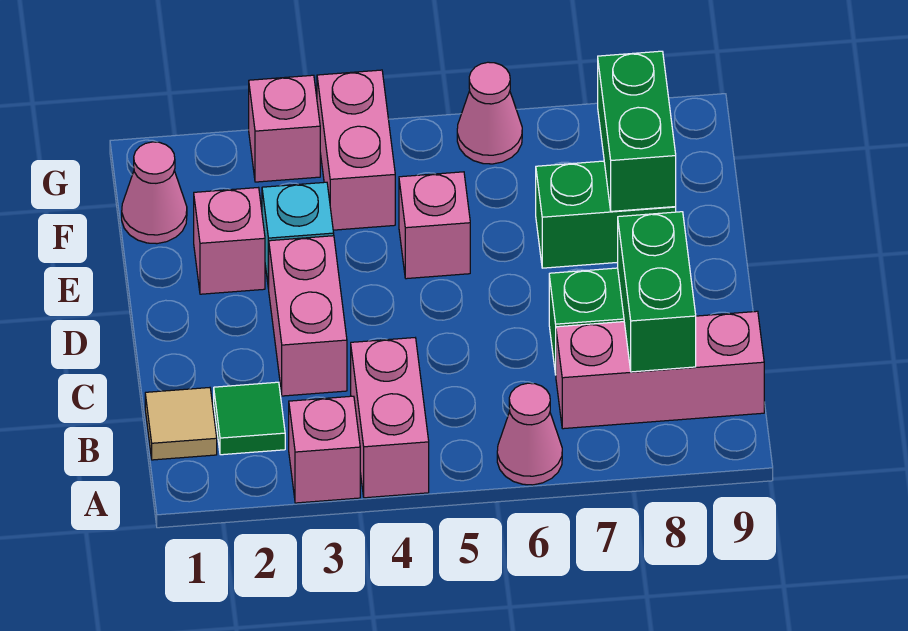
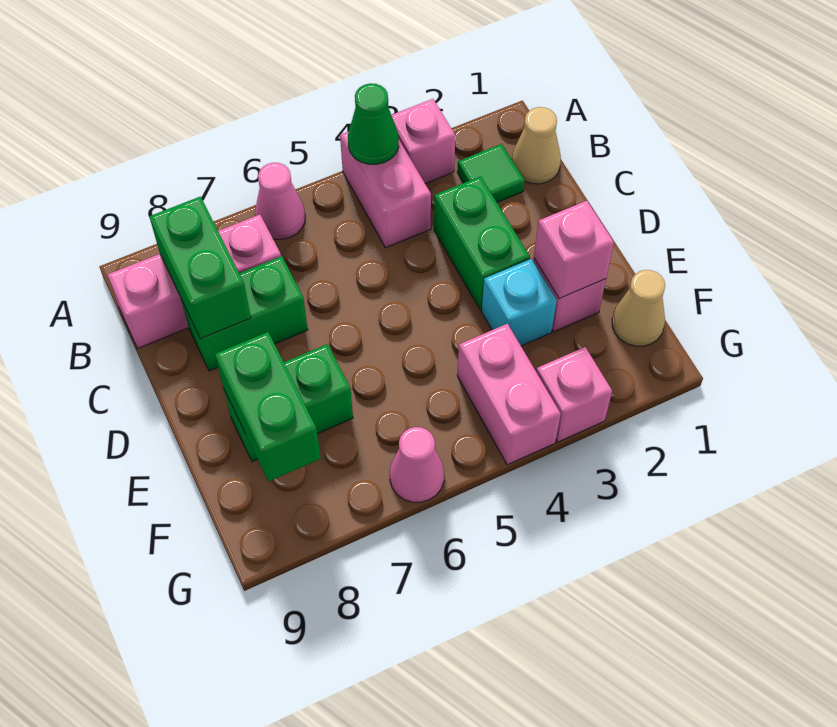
none -> green cone A4 level 2
tan tile B1 level 1 -> tan cone B1 level 1
pink brick C3:D3 level 1 -> green brick C3:D3 level 1
pink brick E5 level 1 -> pink brick E2 level 2
pink cone F1 level 1 -> tan cone F1 level 1

